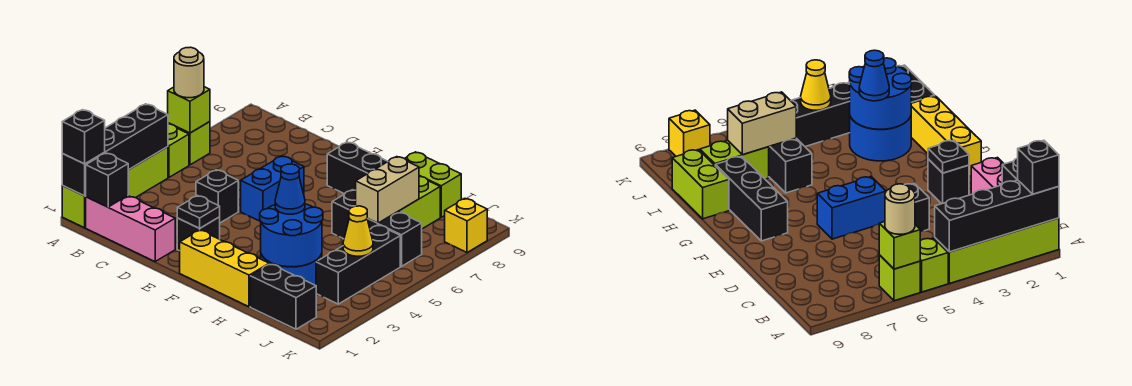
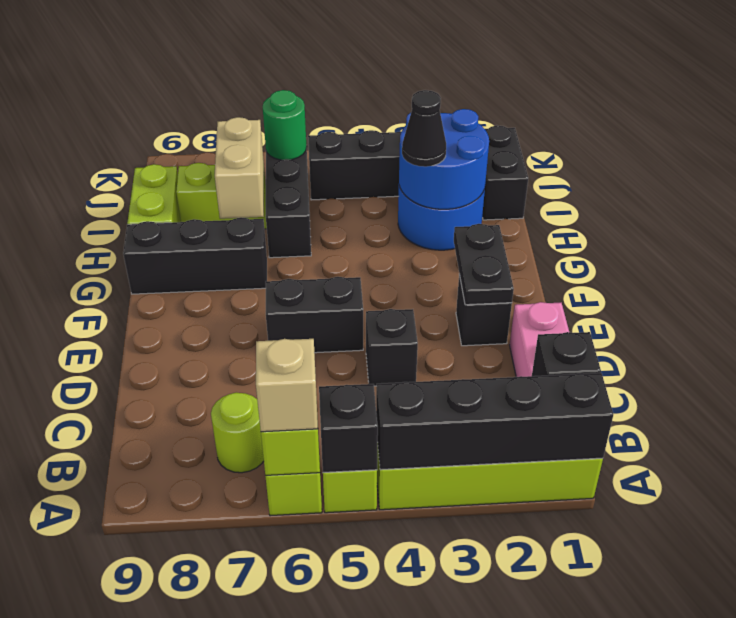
black brick A1 level 3 -> black brick A5 level 2
tan round brick A6 level 3 -> tan brick A6 level 3
none -> lime round brick B7 level 1
black plate E2 level 2 -> black plate E2:F2 level 2
blue brick E5:E6 level 1 -> black brick E5:E6 level 1
yellow brick F1:H1 level 1 -> none
black brick F8:H8 level 1 -> black brick G7:G9 level 1
blue cone H3 level 3 -> black cone H3 level 3
tan brick I6:I7 level 2 -> tan brick H7:I7 level 2
yellow cone J4 level 2 -> none
none -> green round brick J6 level 2
yellow brick K8 level 1 -> none

